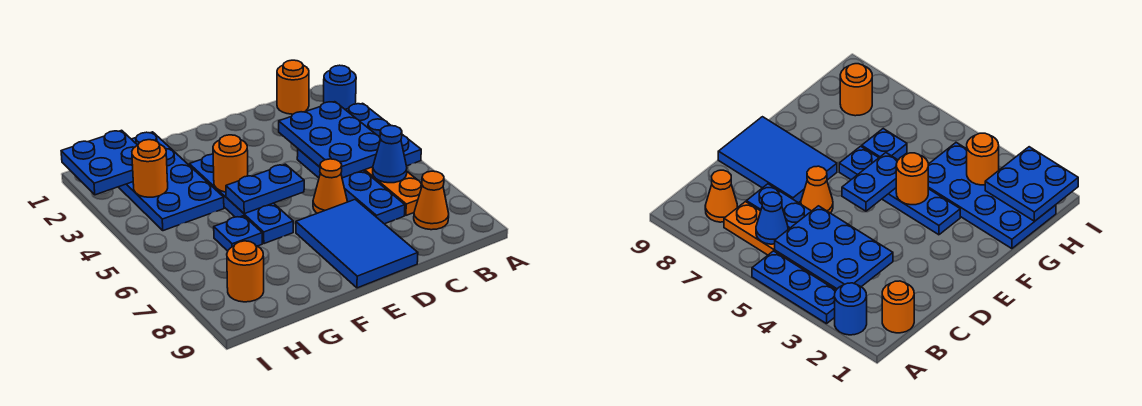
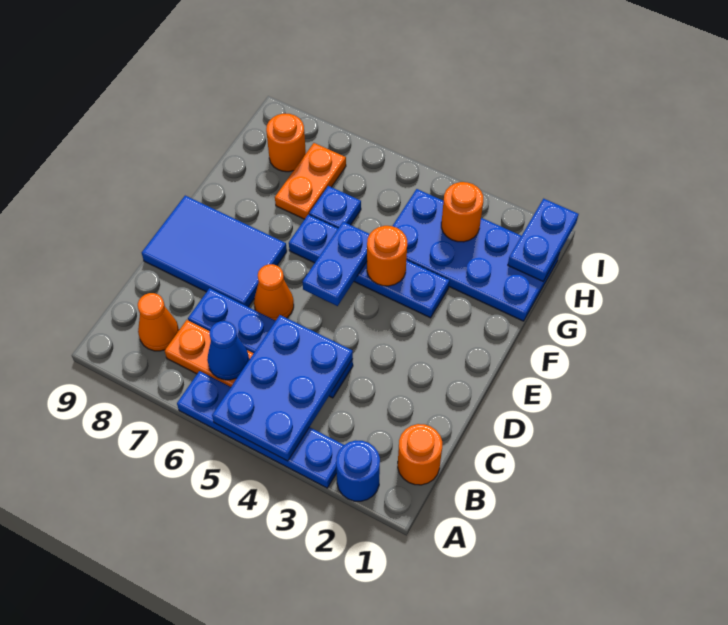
blue plate A3:A5 level 1 -> blue plate A3:A6 level 1
blue plate B3:C5 level 2 -> blue plate A4:C5 level 2
none -> orange plate G7:H7 level 1
blue plate H1:I2 level 2 -> blue plate H1:I1 level 2

